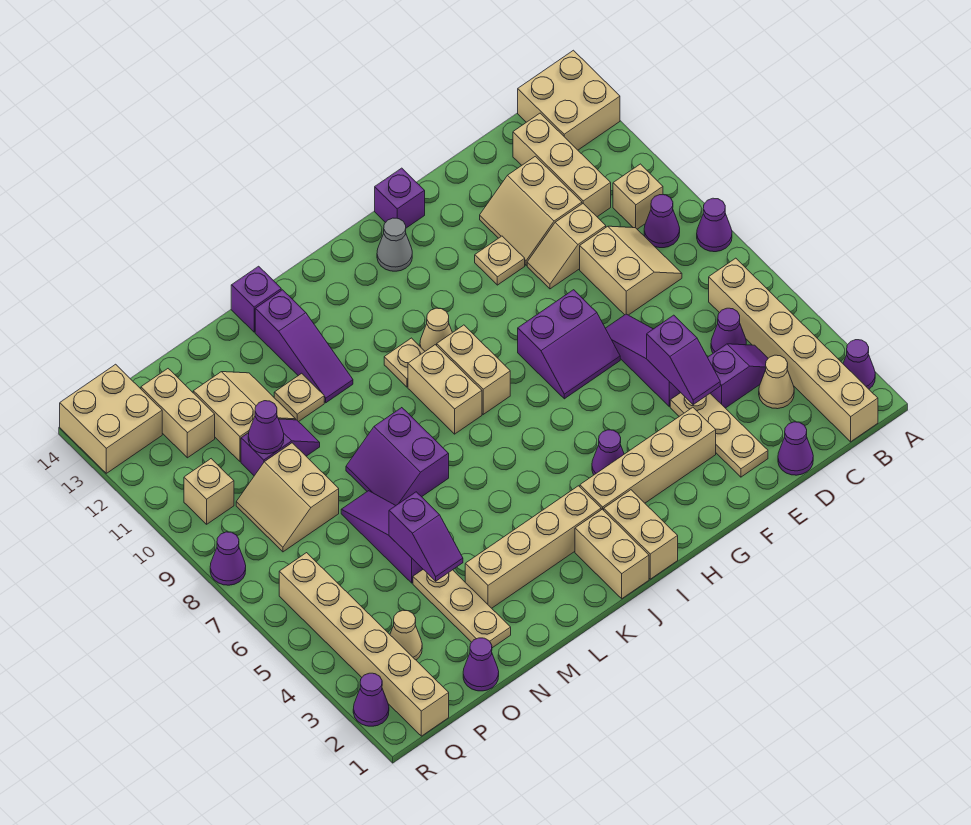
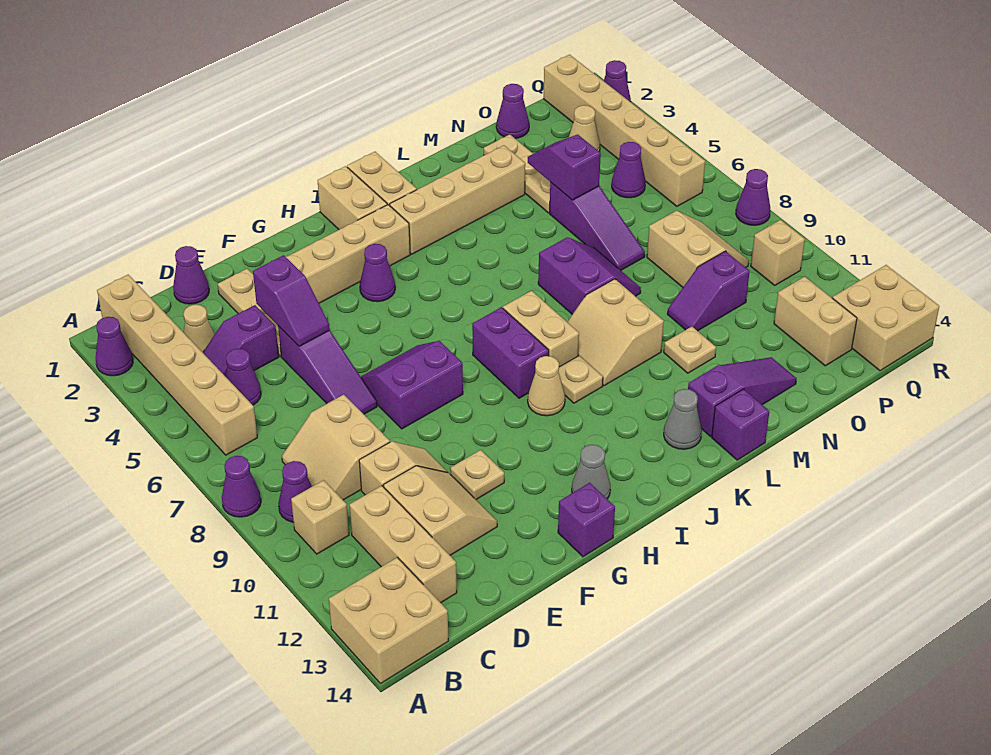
purple slope E4:E5 level 2 top 5 -> purple slope E4:E5 level 2 top 4
tan brick I8:I9 level 1 -> purple brick I8:I9 level 1
none -> grey cone K13 level 1
purple slope L11:L13 level 1 top 13 -> purple slope L13:N13 level 1 top L
tan slope N11:O12 level 1 top O -> tan slope K9:L10 level 1 top L
purple cone O10 level 2 -> purple cone P5 level 1

